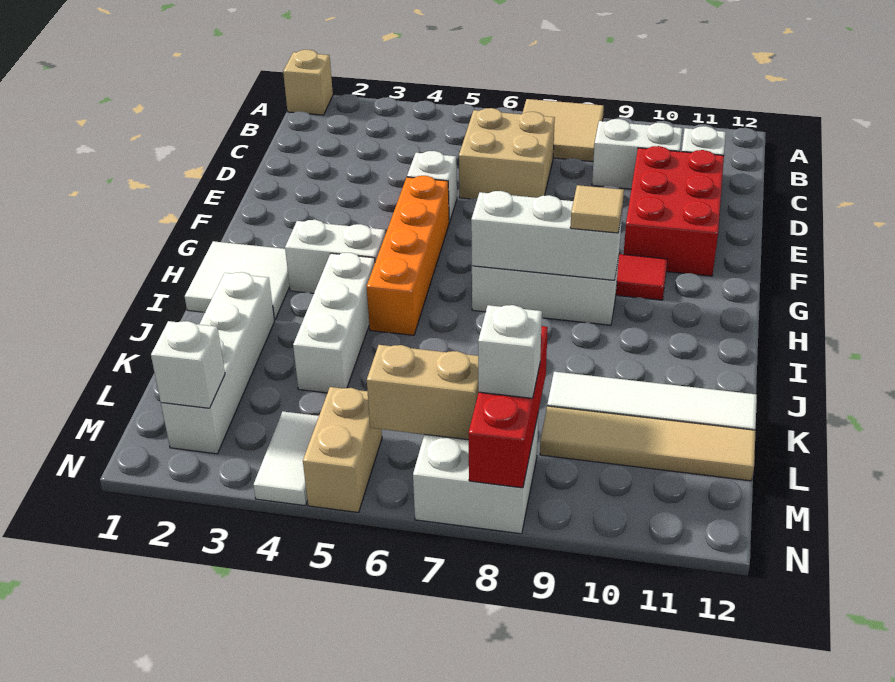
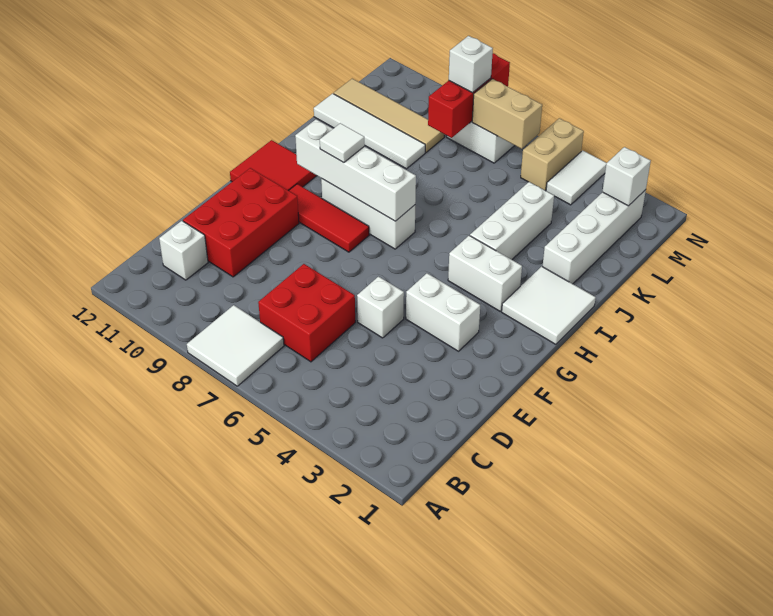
tan brick A1 level 1 -> none
tan tile A7:B8 level 1 -> white tile A7:B8 level 1
tan brick C6:D7 level 1 -> red brick C6:D7 level 1
white brick C9:C10 level 1 -> white brick F3:F4 level 1
orange brick F5:I5 level 1 -> none
none -> red tile G11:H12 level 1
white brick H7:H9 level 2 -> white brick H7:H10 level 2
tan tile H9 level 3 -> white tile H9 level 3

